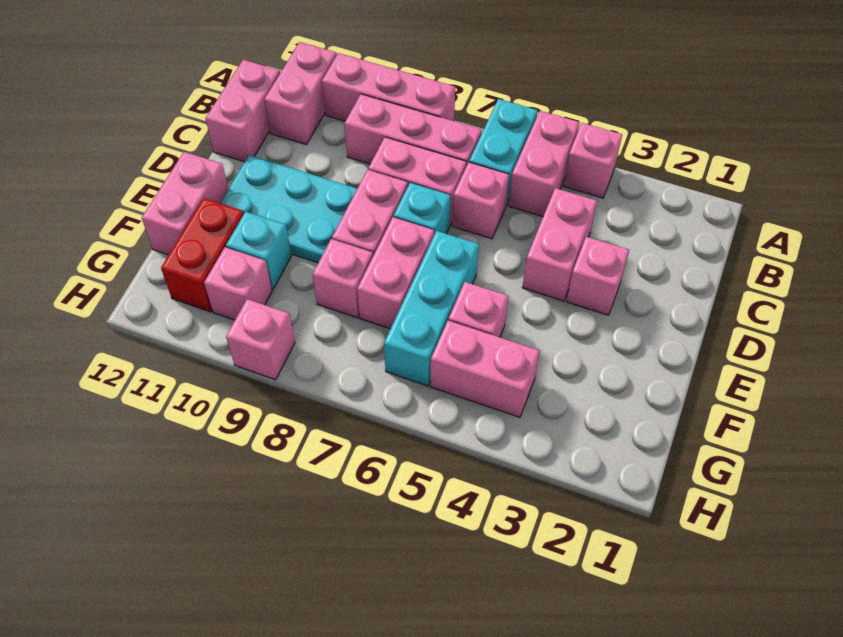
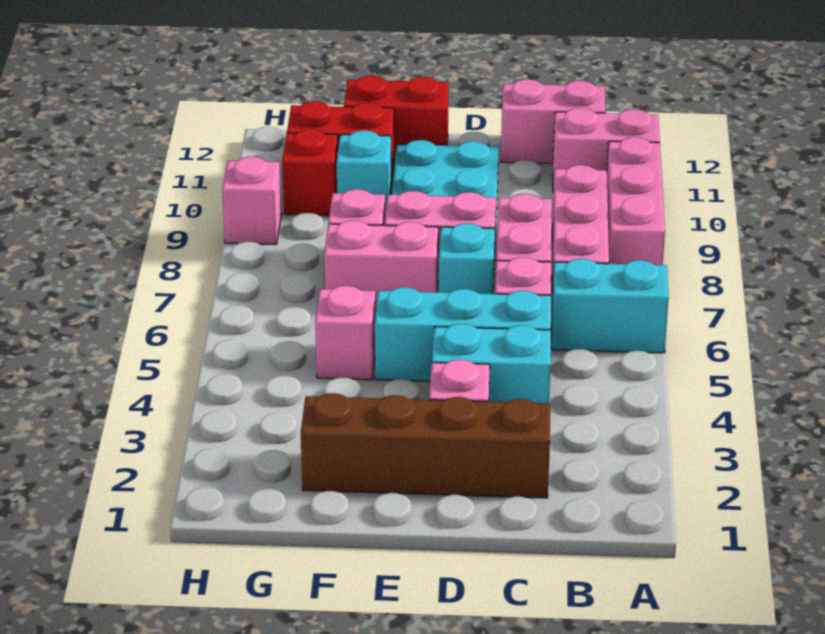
pink brick A4 level 1 -> none
pink brick A5:B5 level 1 -> none
none -> brown brick C2:F2 level 1
pink brick C4:D4 level 1 -> cyan brick C4:D4 level 1
cyan brick E6:G6 level 1 -> cyan brick C5:E5 level 1
pink brick E12:F12 level 1 -> red brick E12:F12 level 1
pink brick G4:G5 level 1 -> none
pink brick G10 level 1 -> red brick G10 level 1

